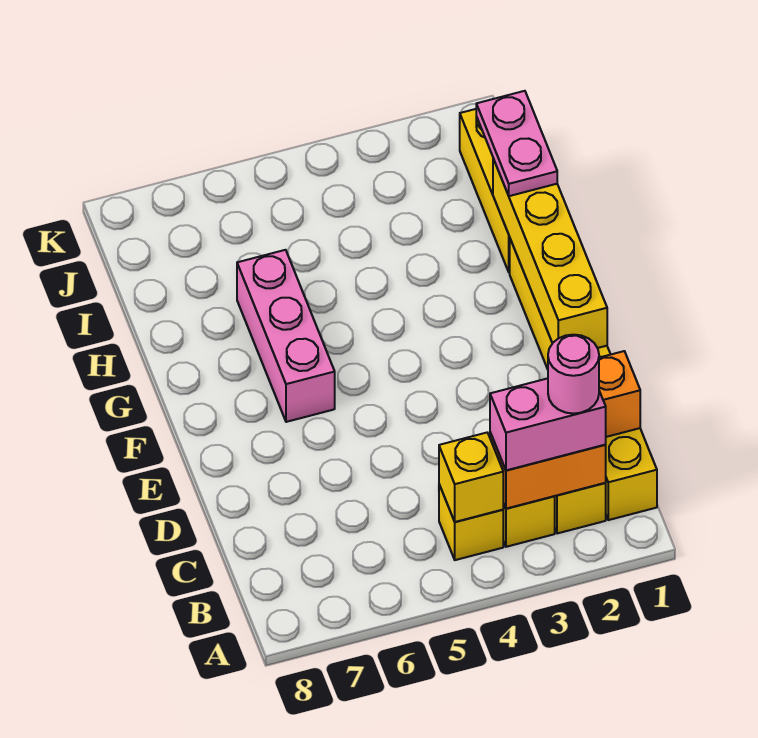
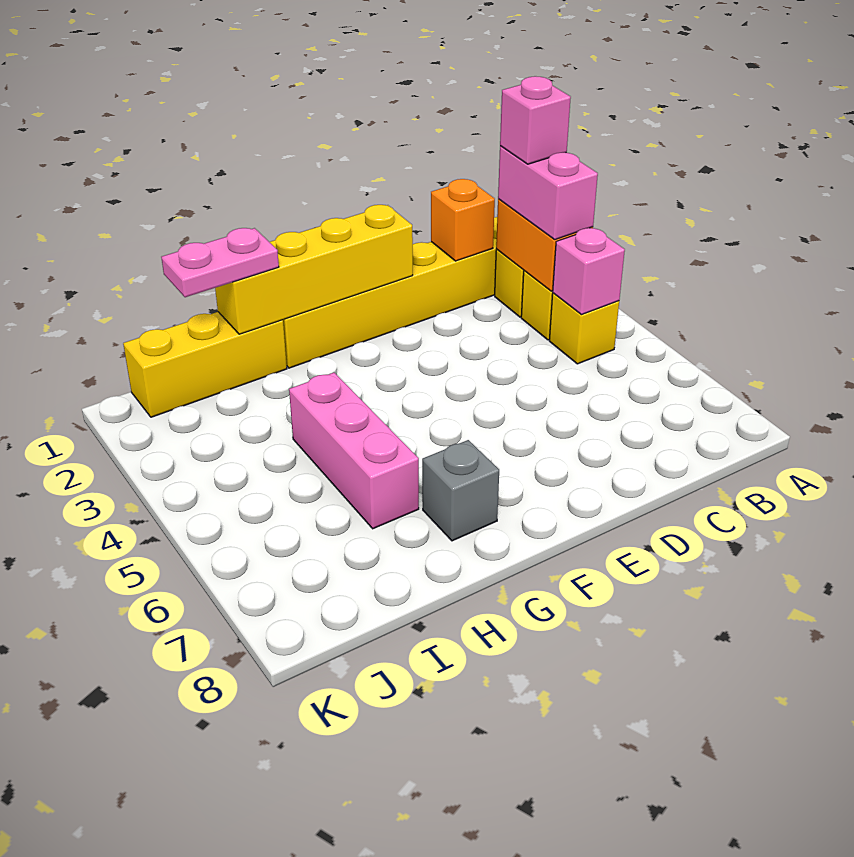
pink round brick B2 level 4 -> pink brick B2 level 4
yellow brick B4 level 2 -> pink brick B4 level 2
pink brick F6:H6 level 1 -> pink brick H4:H6 level 1
none -> grey brick G7 level 1

